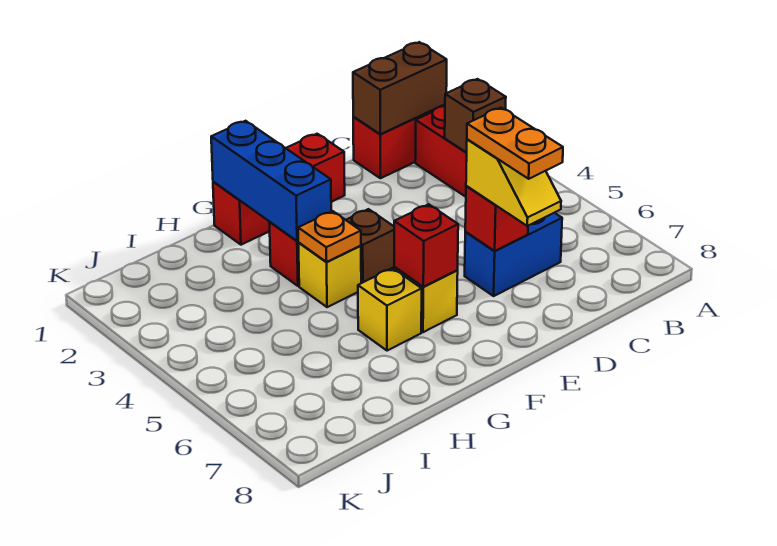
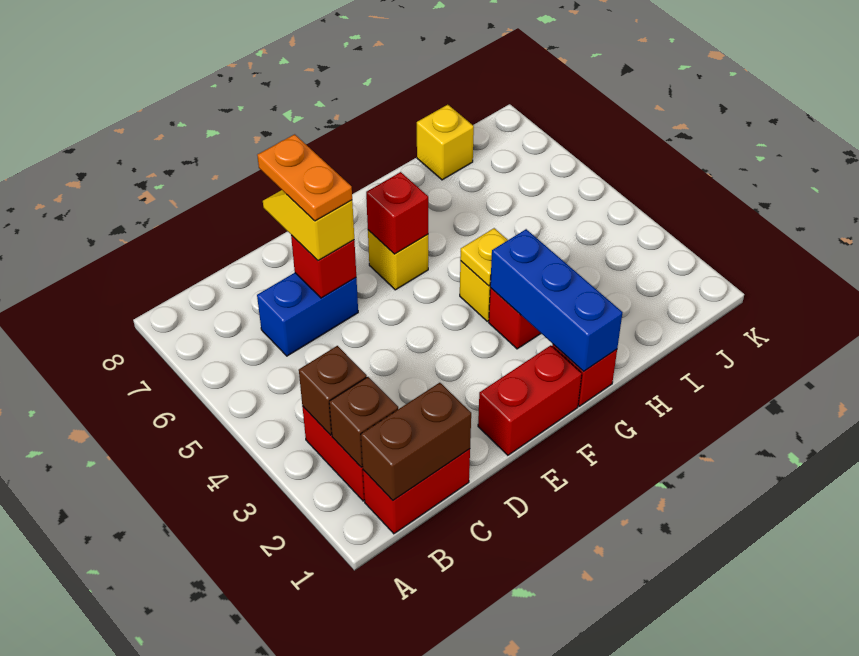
brown brick F4 level 1 -> brown brick B2 level 2
orange plate G4 level 2 -> yellow plate G4 level 2
yellow brick G6 level 1 -> yellow brick I8 level 1

